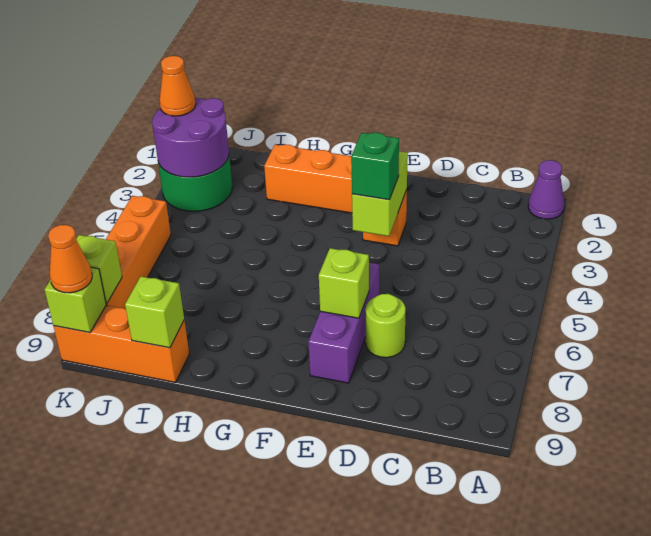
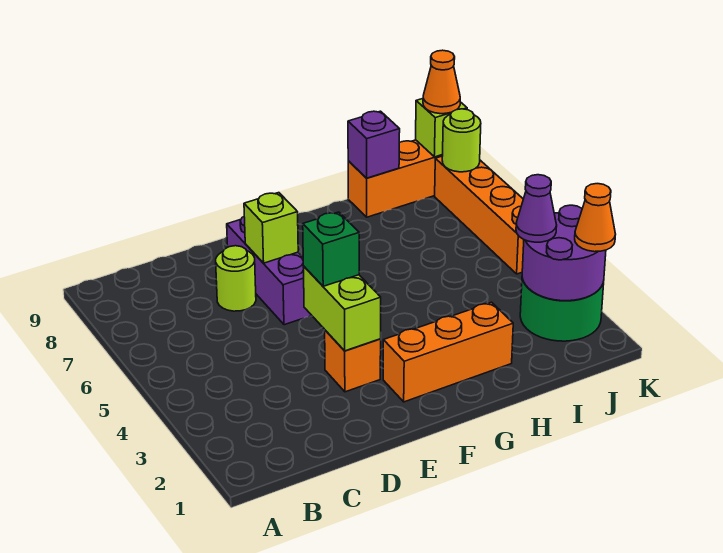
purple cone A1 level 1 -> purple cone J3 level 3
lime brick I9 level 2 -> purple brick I9 level 2
lime brick K8 level 2 -> lime round brick K8 level 2

